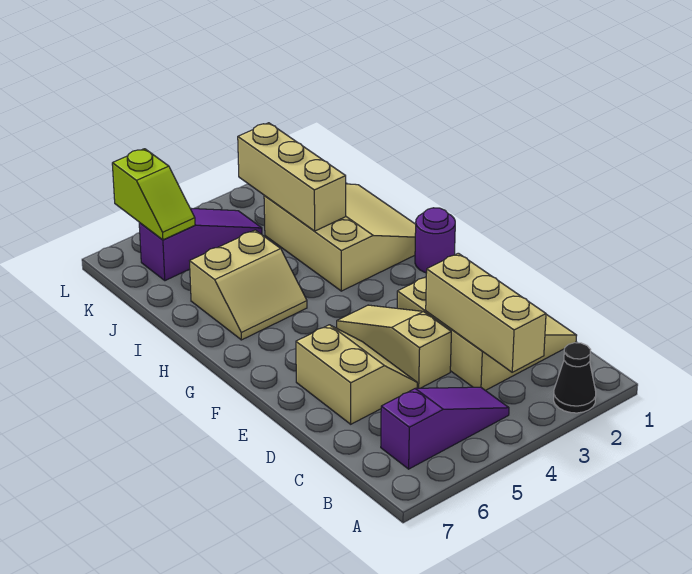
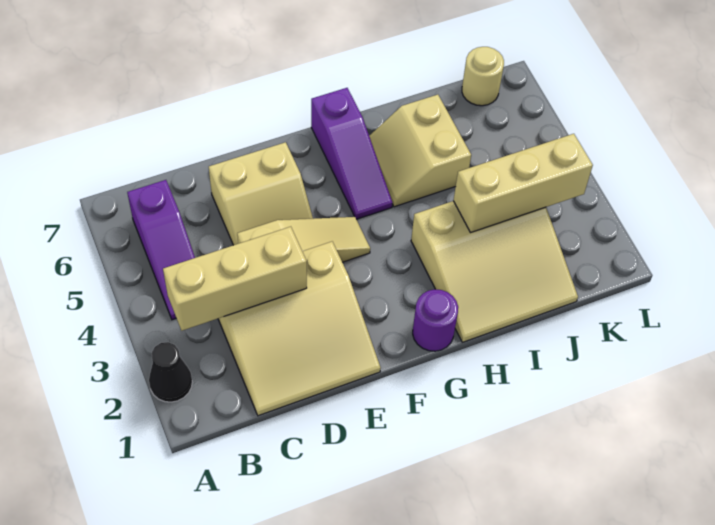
purple slope K4:K6 level 1 top 6 -> purple slope G5:G7 level 1 top 7
lime slope K6:L6 level 2 top L -> none
none -> tan round brick K7 level 1

